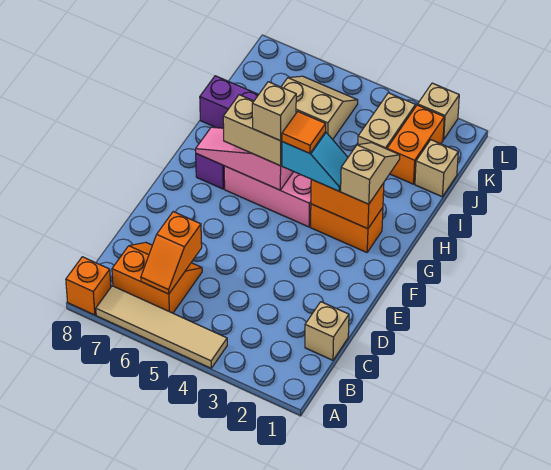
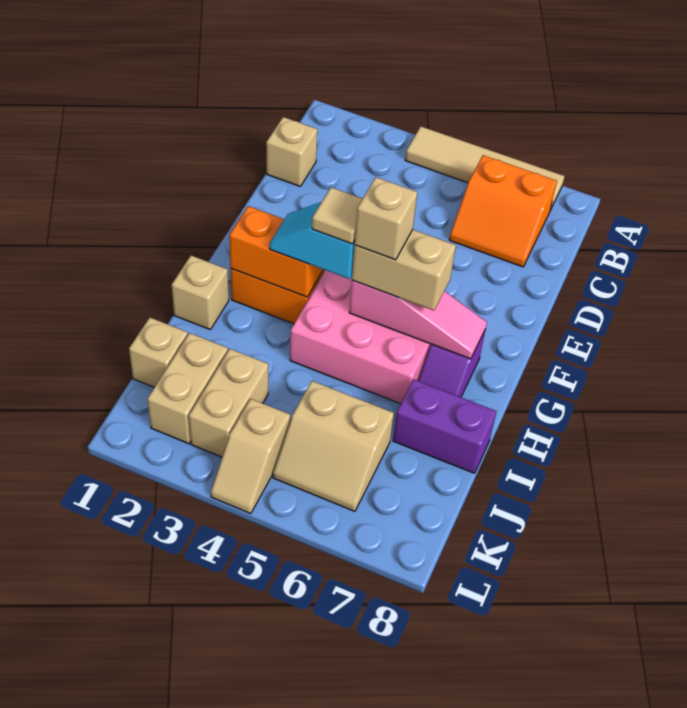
orange brick A8 level 1 -> none
orange slope B6:C6 level 2 top C -> none
tan slope G2:H2 level 3 top G -> tan slope K4:L4 level 1 top K
orange tile G4 level 4 -> tan tile G4 level 4
orange brick J2:K2 level 1 -> tan brick J2:K2 level 1
tan brick L2 level 1 -> tan brick H1 level 1

